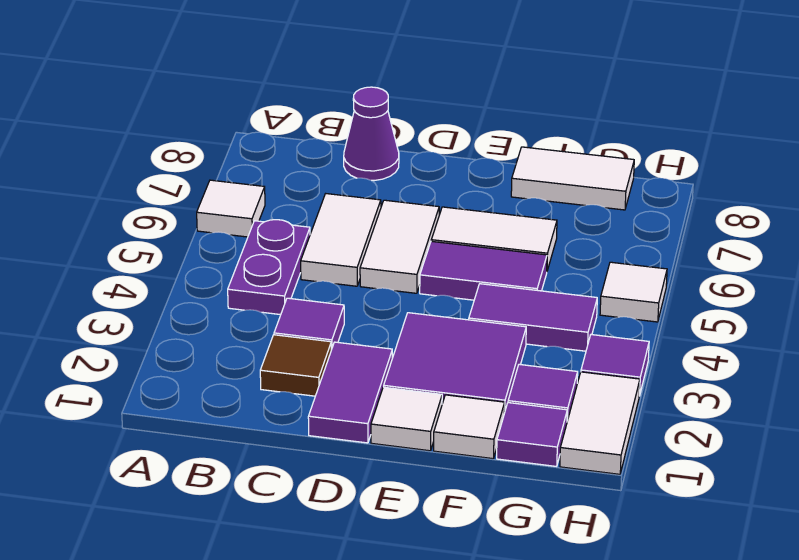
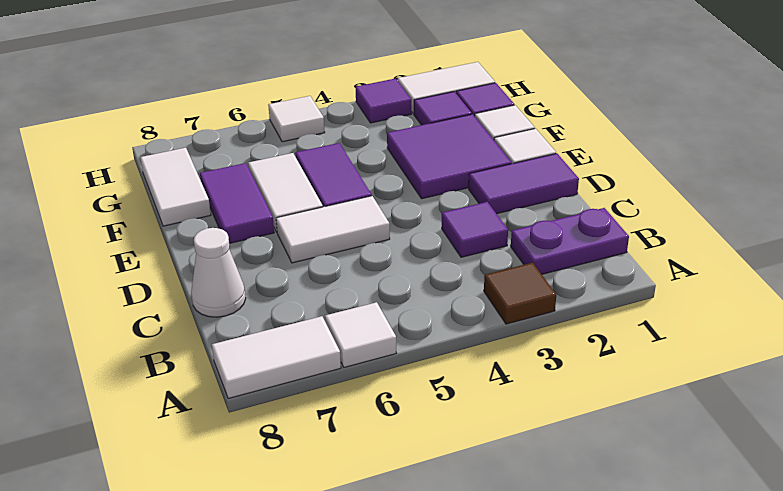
purple plate B4:B5 level 1 -> purple plate B1:B2 level 1
brown tile C2 level 1 -> brown tile A3 level 1
white tile C5:C6 level 1 -> white tile A7:A8 level 1
purple cone C8 level 1 -> white cone C8 level 1
purple tile F4:G4 level 1 -> purple tile E7:F7 level 1

